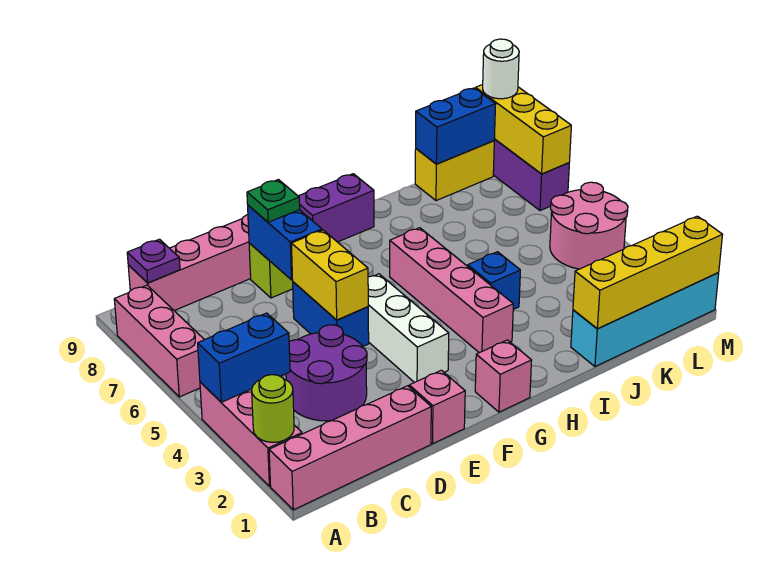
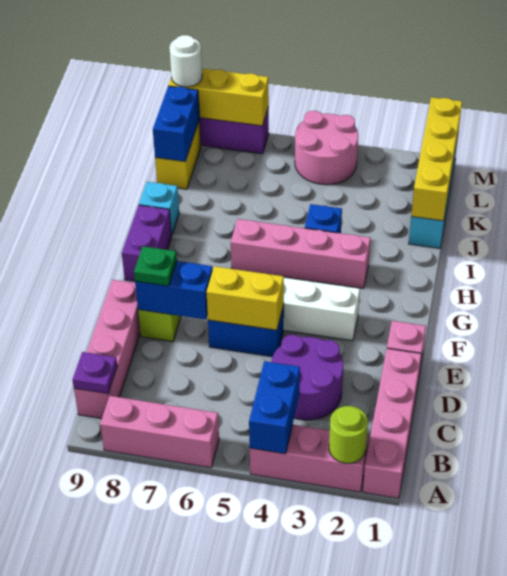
pink brick G1 level 1 -> none
none -> cyan brick I9 level 1

